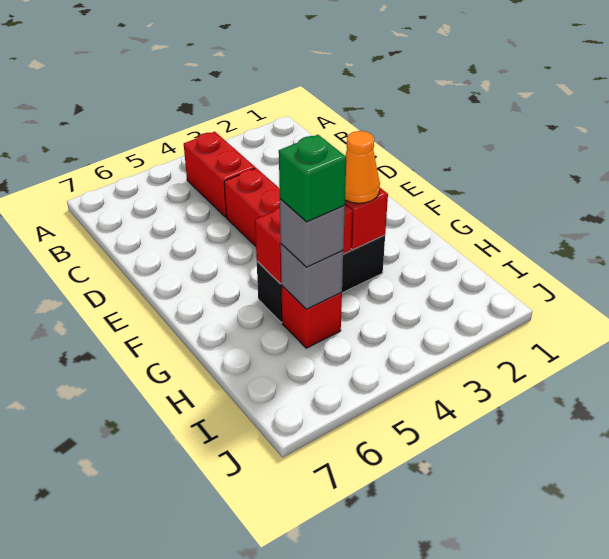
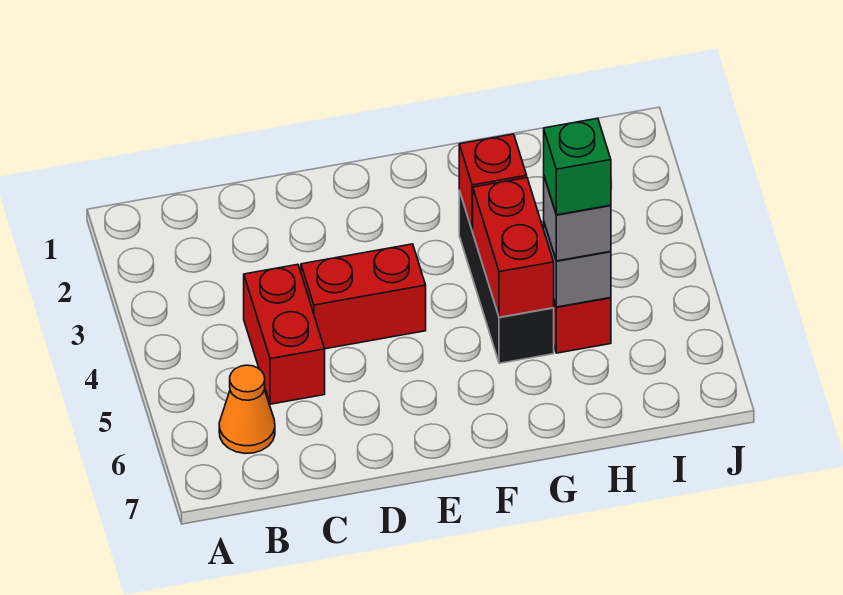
red brick B4:C4 level 1 -> red brick C4:C5 level 1
orange cone G3 level 3 -> orange cone B6 level 1

